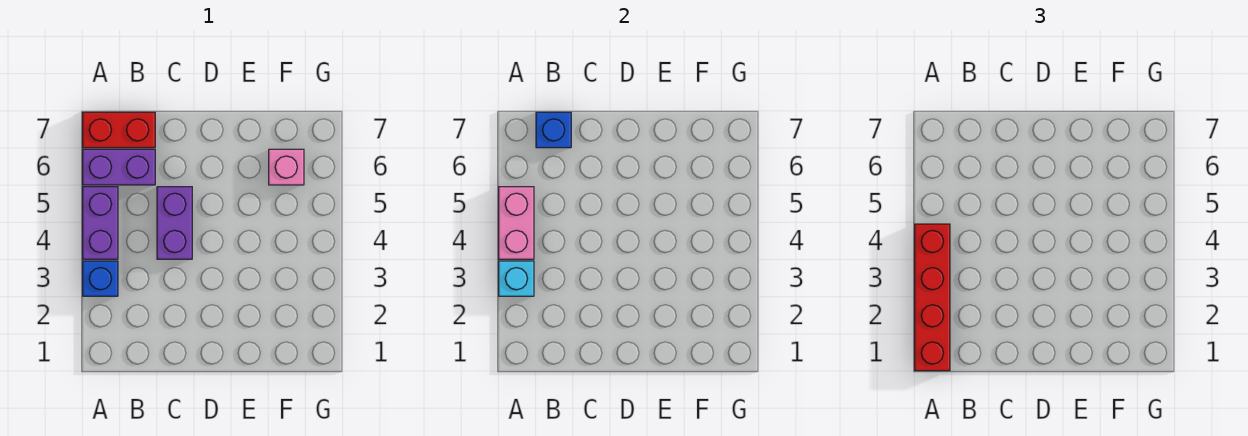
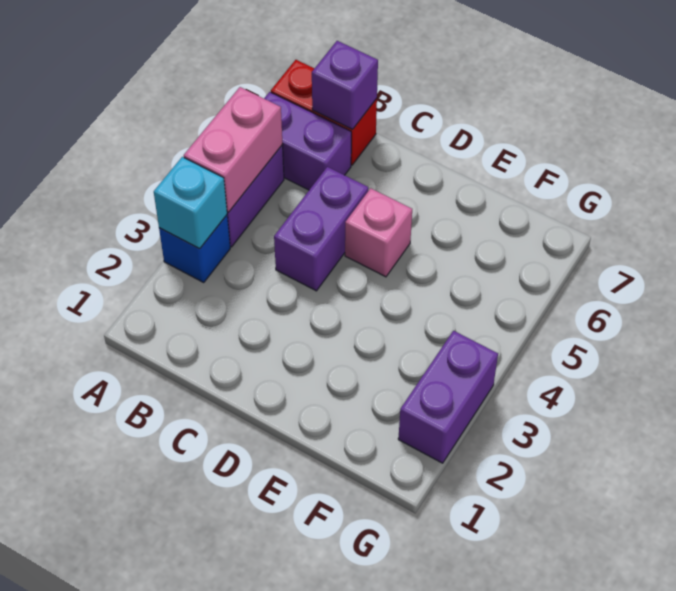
red brick A1:A4 level 3 -> none
blue brick B7 level 2 -> purple brick B7 level 2
pink brick F6 level 1 -> pink brick D5 level 1
none -> purple brick G2:G3 level 1

